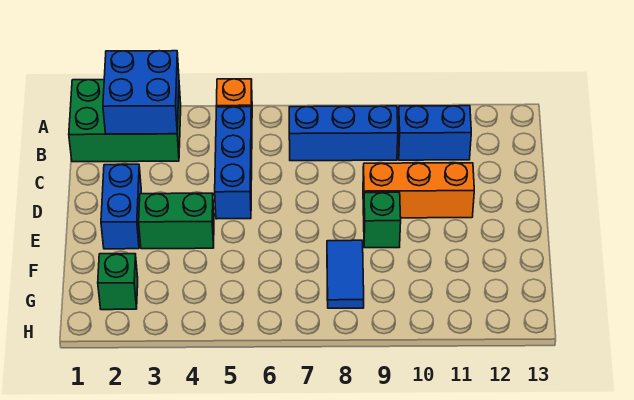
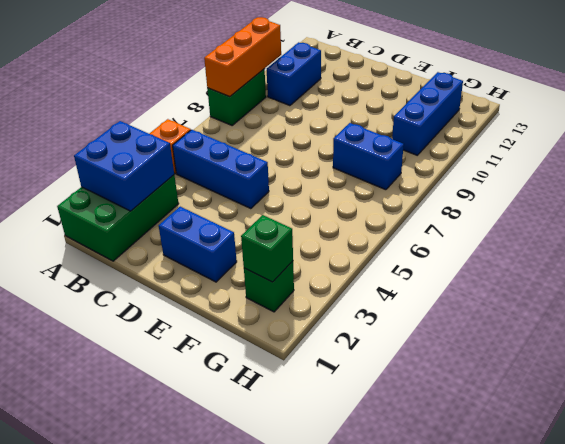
blue brick B7:B9 level 1 -> blue brick G10:G12 level 1
orange brick D9:D11 level 1 -> orange brick A8:A10 level 2
green brick E3:E4 level 1 -> green brick A8:A9 level 1
green brick E9 level 1 -> green brick G2 level 2
blue tile F8:G8 level 1 -> blue brick F8:G8 level 1

